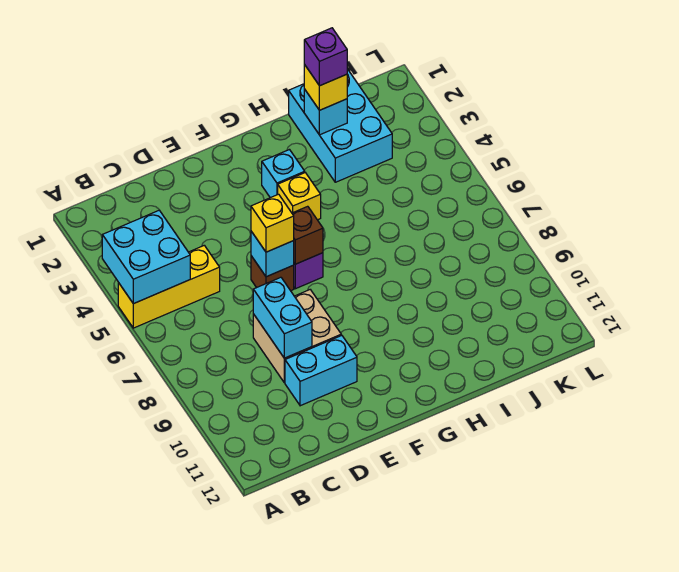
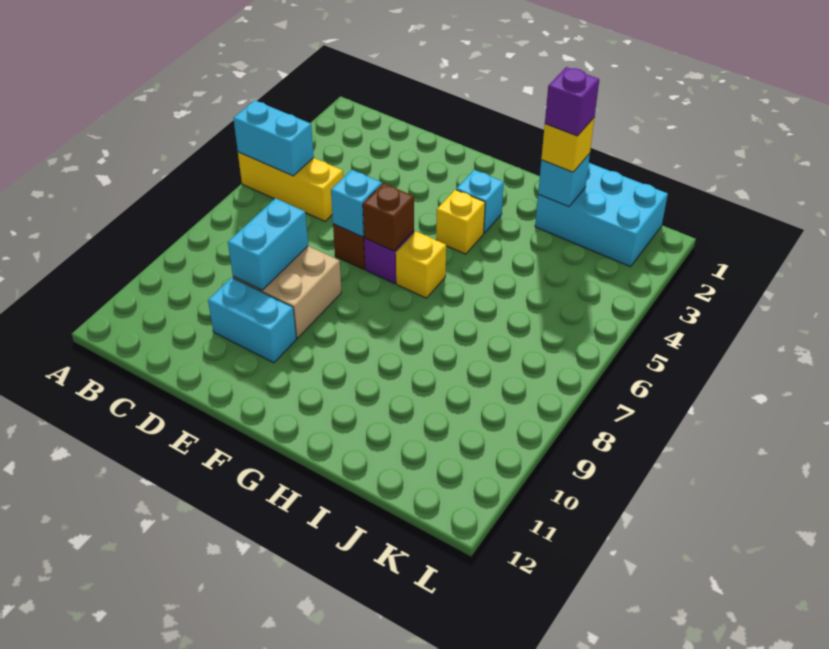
cyan brick A4:B5 level 2 -> cyan brick A5:B5 level 2
yellow brick E6 level 3 -> yellow brick G6 level 1
cyan brick I1:J3 level 1 -> cyan brick I1:K2 level 1

